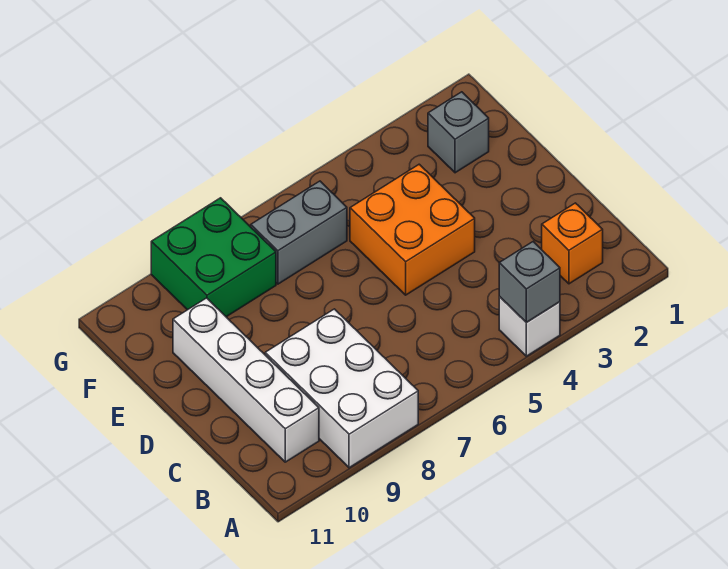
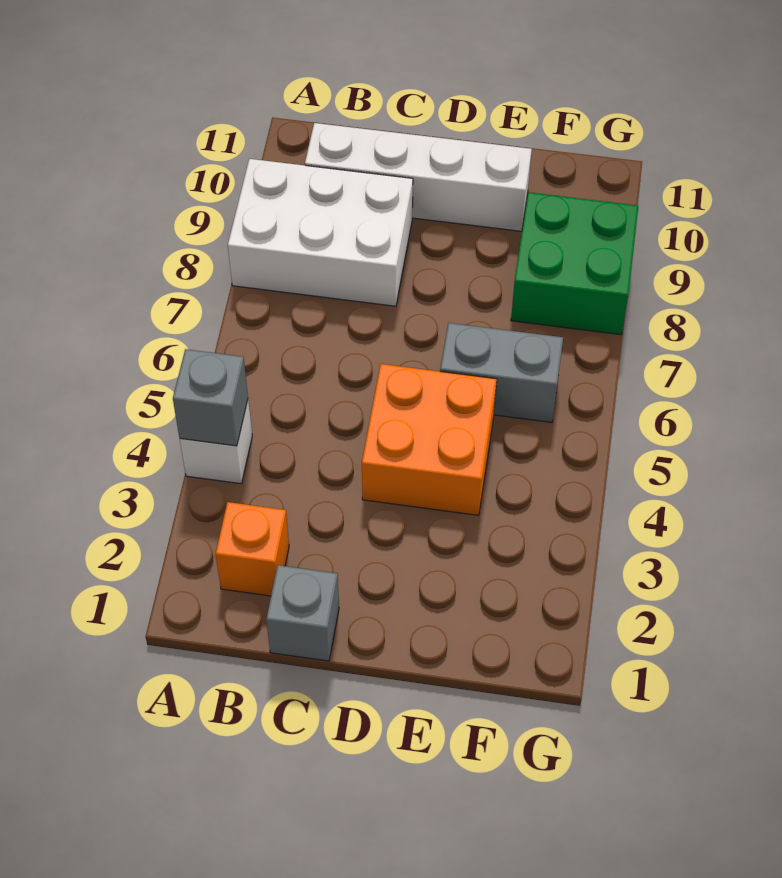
grey brick F2 level 1 -> grey brick C1 level 1
grey brick F6:F7 level 1 -> grey brick E6:F6 level 1

